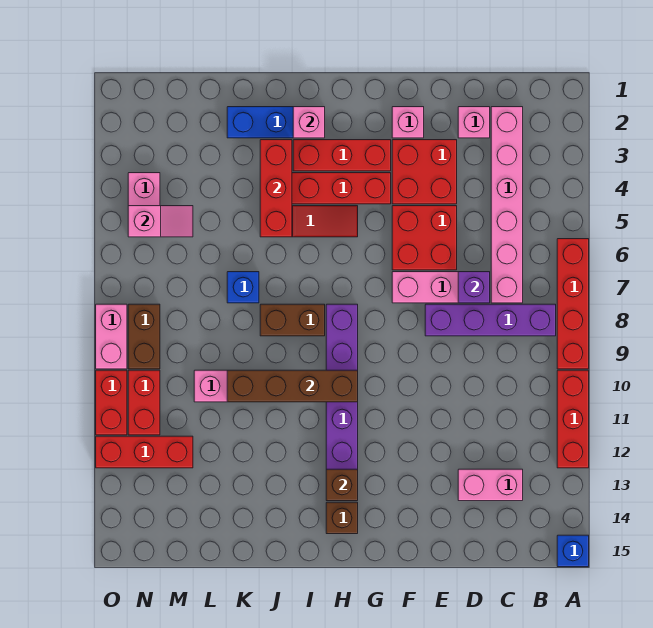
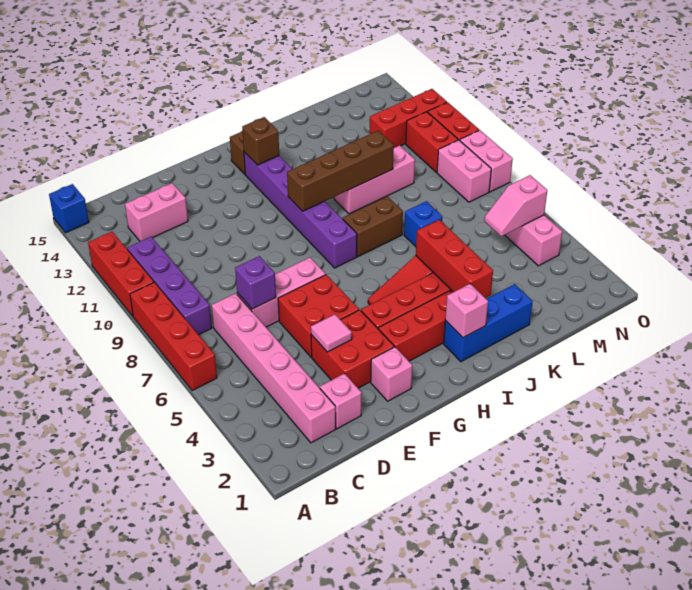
purple brick B8:E8 level 1 -> purple brick B8:B11 level 1
none -> pink tile E4 level 2
brown brick N8:N9 level 1 -> pink brick N8:N9 level 1

